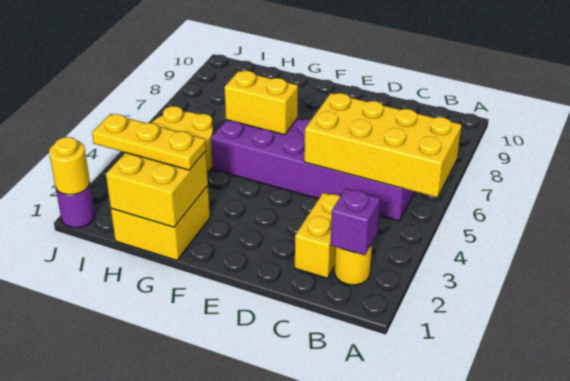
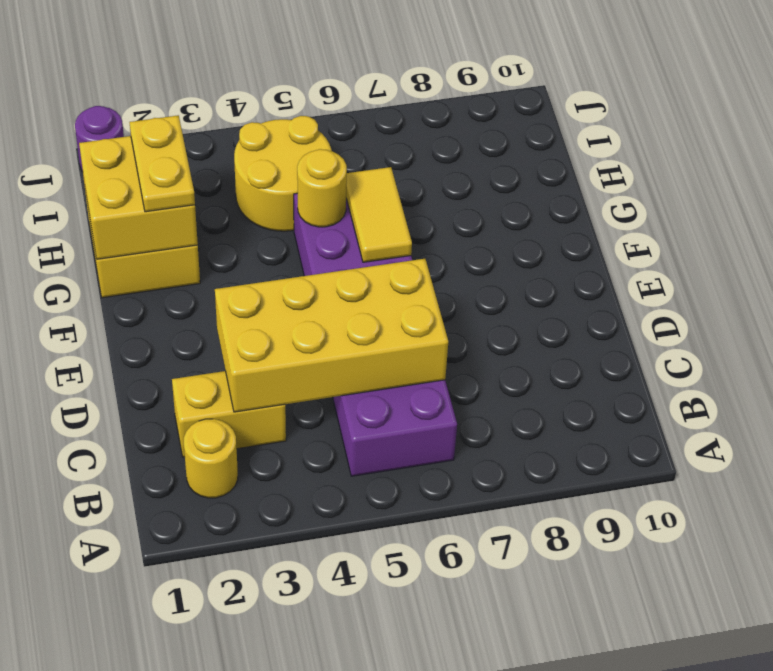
yellow brick A5:D6 level 2 -> yellow brick C3:D6 level 2
purple brick B2 level 2 -> none
yellow brick F6:G6 level 2 -> yellow tile F6:G6 level 2
yellow plate G2:I2 level 3 -> yellow plate G2:H2 level 3
yellow round brick J1 level 2 -> yellow round brick G5 level 2

